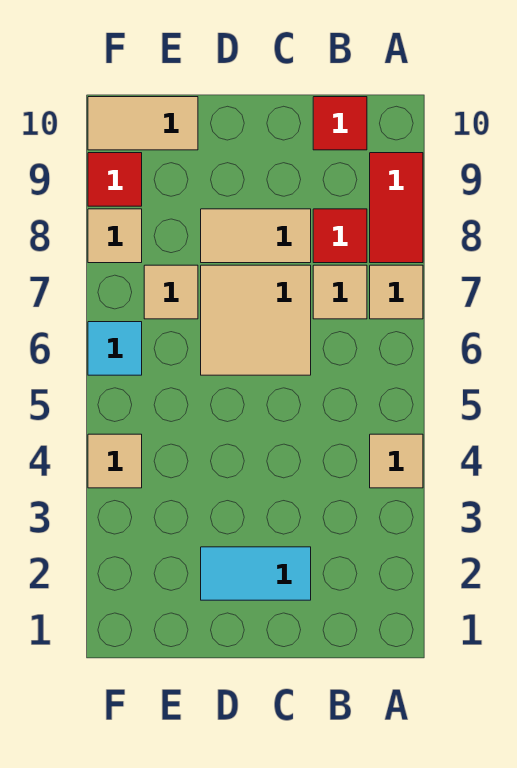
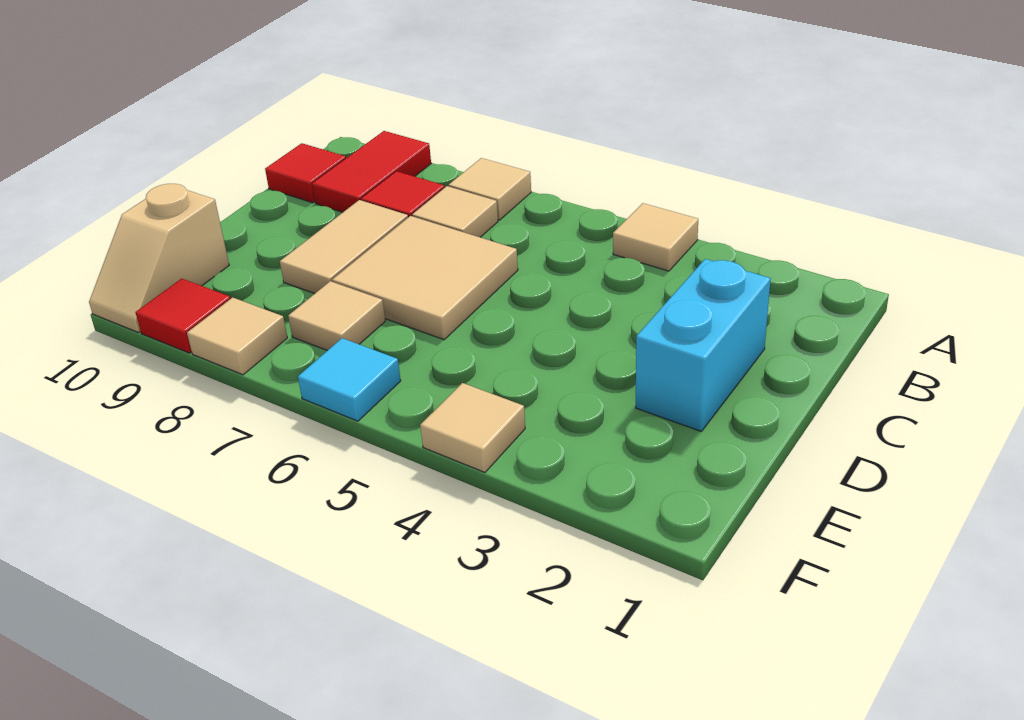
red tile A8:A9 level 1 -> red tile A9:B9 level 1
cyan tile C2:D2 level 1 -> cyan brick C2:D2 level 1
tan tile E10:F10 level 1 -> tan slope E10:F10 level 1 top E

